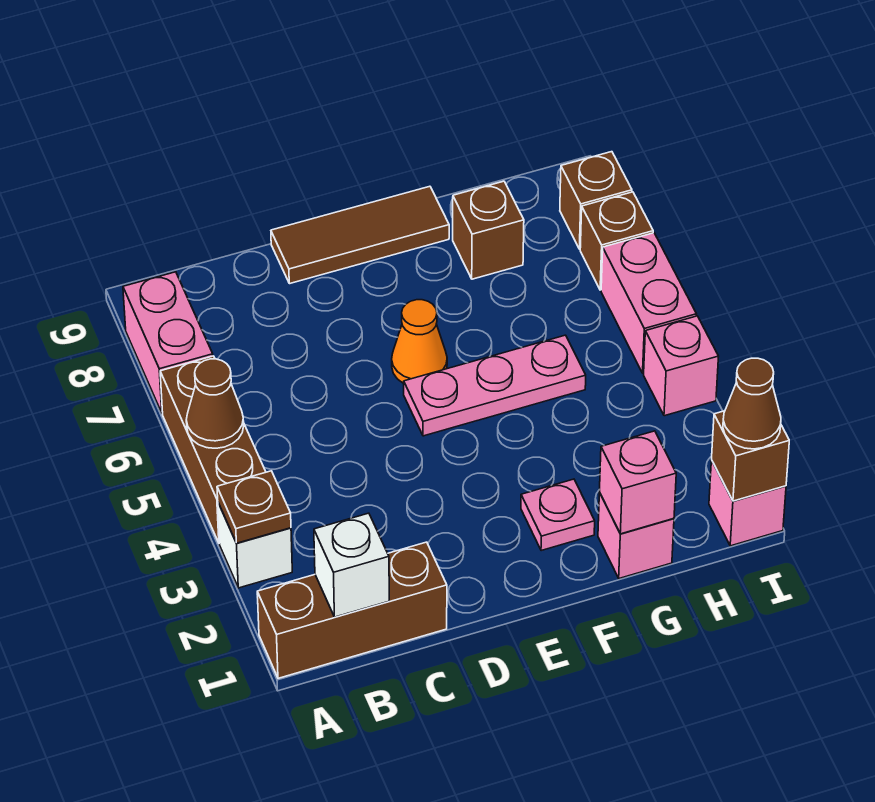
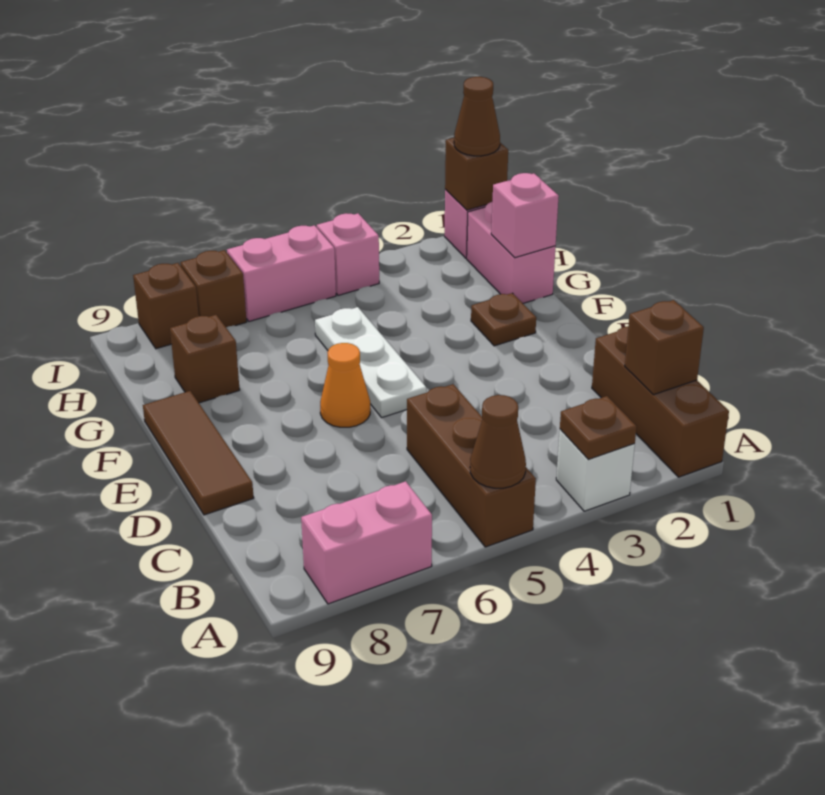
brown brick A4:A6 level 1 -> brown brick A5:C5 level 1
white brick B1 level 2 -> brown brick B1 level 2
pink plate E5:G5 level 1 -> white plate E5:G5 level 1
pink plate F2 level 1 -> brown plate F2 level 1
pink brick G1 level 1 -> pink brick G1:H1 level 1

